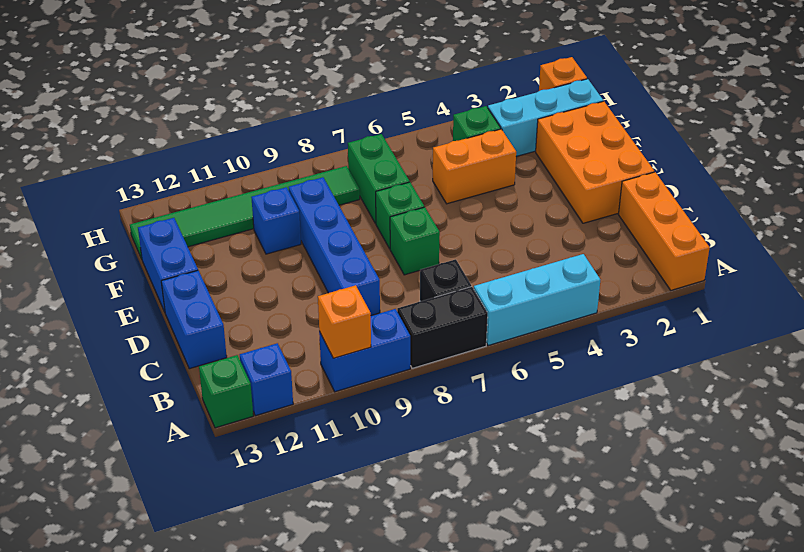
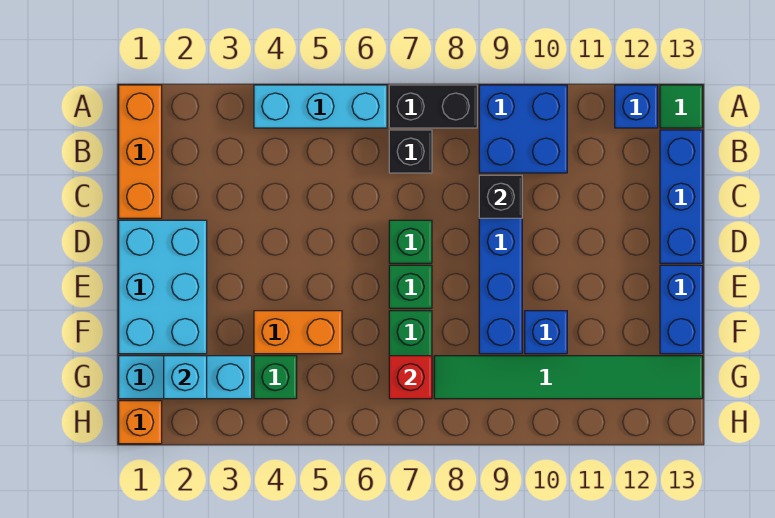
blue brick A9:A10 level 1 -> blue brick A9:B10 level 1
orange brick A10 level 2 -> none
green brick A13 level 1 -> green tile A13 level 1
none -> black brick C9 level 2
blue brick C13:D13 level 1 -> blue brick B13:D13 level 1
orange brick D1:F2 level 1 -> cyan brick D1:F2 level 1
none -> cyan brick G2 level 2
none -> red brick G7 level 2

